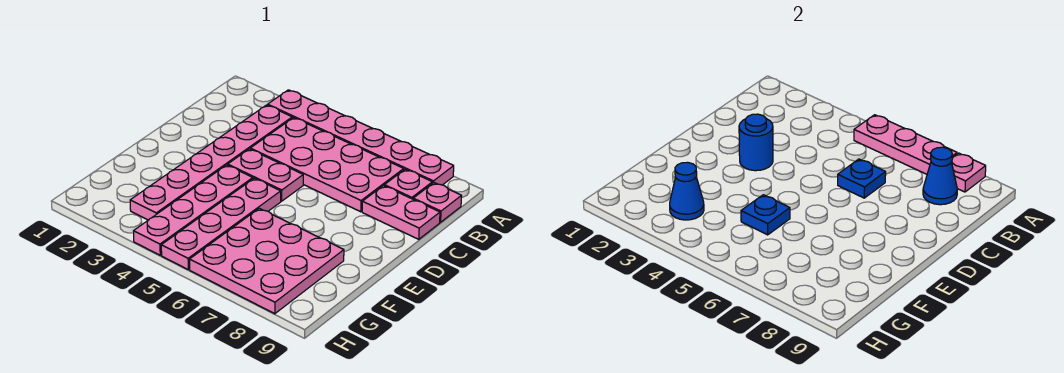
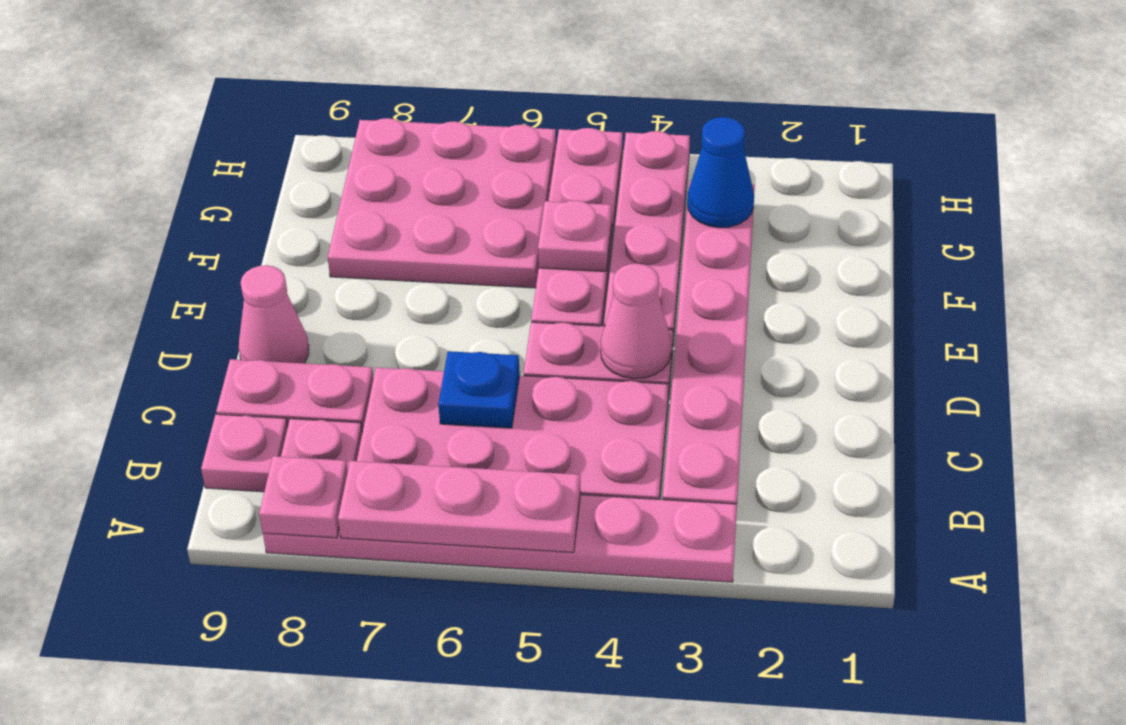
blue cone B8 level 2 -> none
blue round brick D3 level 2 -> none
none -> pink cone D4 level 2
none -> pink cone D9 level 1
blue plate F5 level 2 -> pink plate F5 level 2

